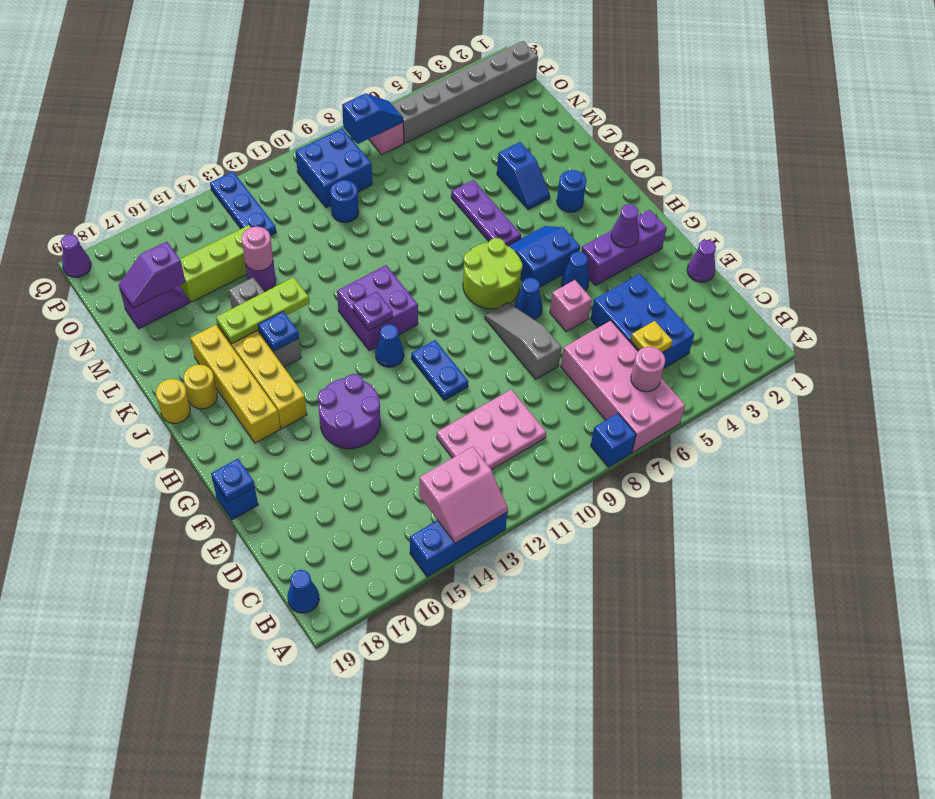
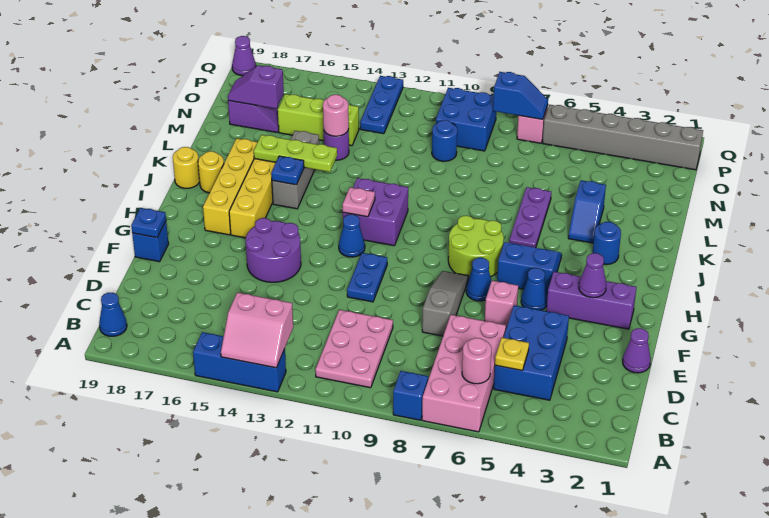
pink plate C10:D12 level 1 -> pink plate B10:D11 level 1
purple plate I12 level 2 -> pink plate I12 level 2

